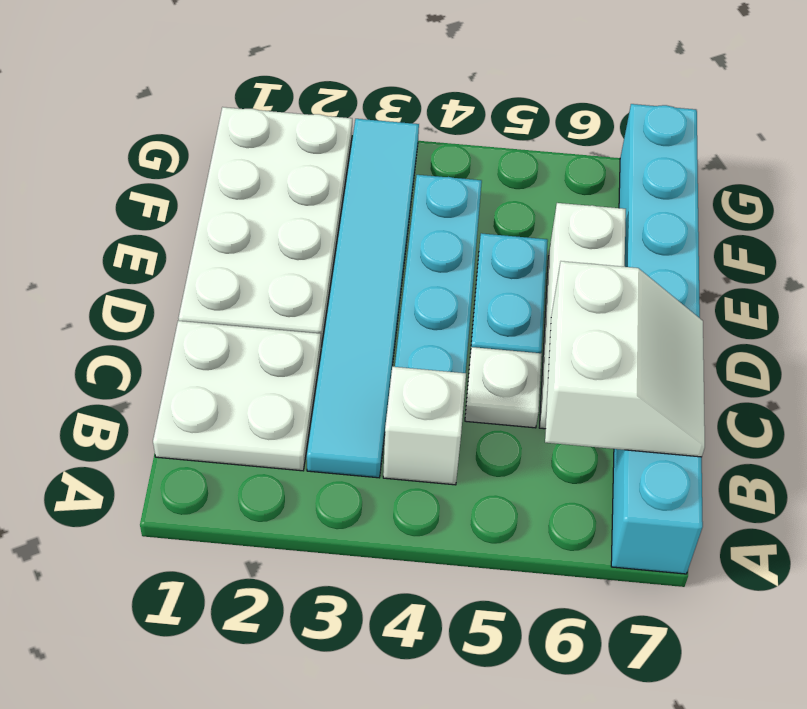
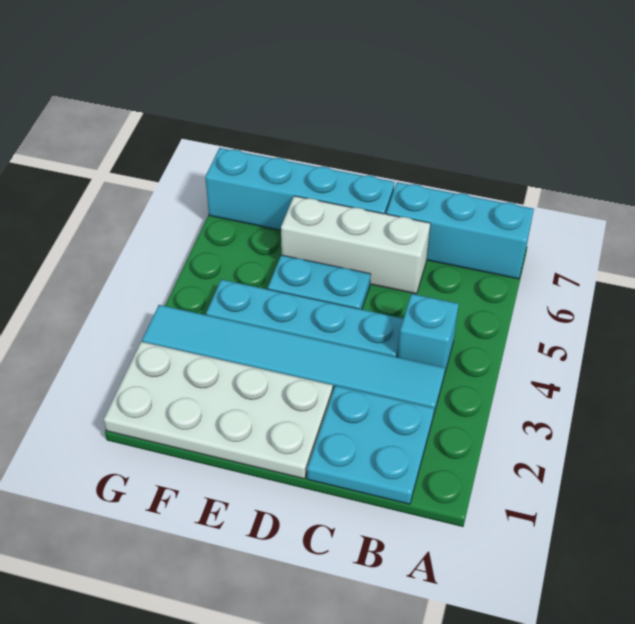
white plate B1:C2 level 1 -> cyan plate B1:C2 level 1
white brick B4 level 1 -> cyan brick B4 level 1
white slope B6:C7 level 2 top 6 -> none
white plate C5 level 1 -> none

